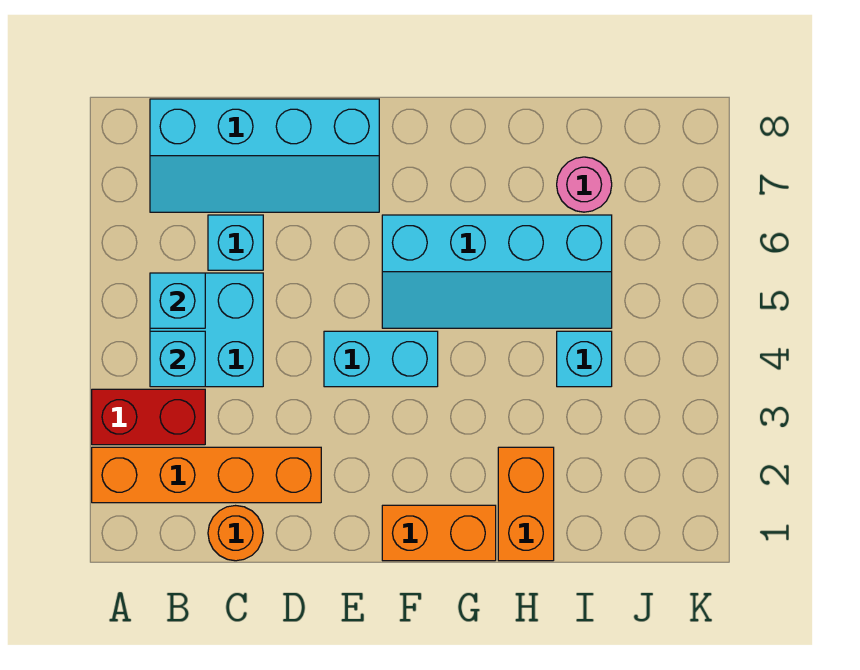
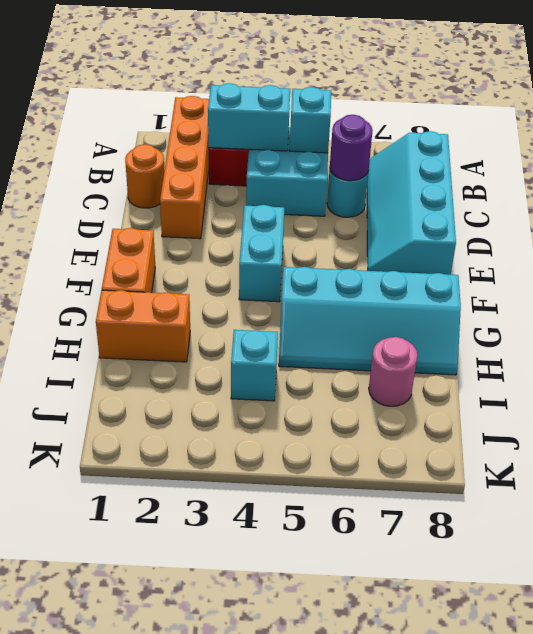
cyan brick B4 level 2 -> cyan brick B3:B4 level 2
cyan brick C6 level 1 -> cyan round brick C6 level 1
none -> purple round brick C6 level 2
cyan slope F5:I6 level 1 top 6 -> cyan slope G5:H8 level 1 top G

